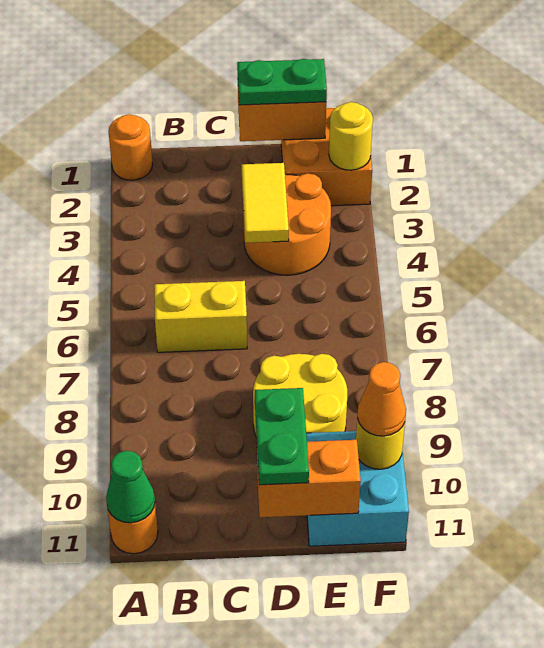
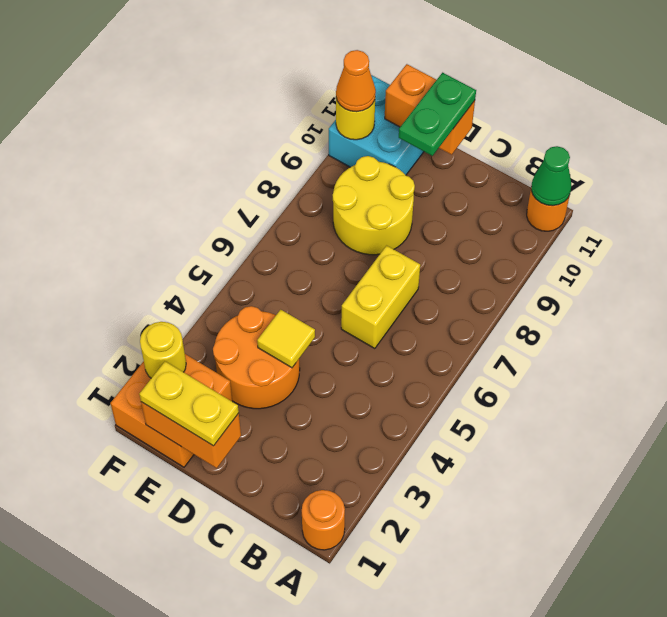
yellow brick B6:C6 level 1 -> yellow brick C6:C7 level 1
green plate D1:E1 level 3 -> yellow plate D1:E1 level 3
yellow tile D3:D4 level 2 -> yellow tile D4 level 2

